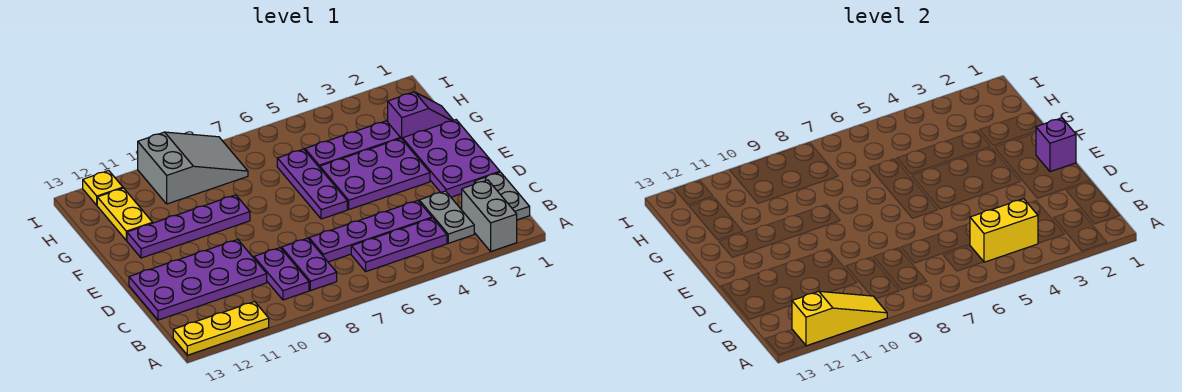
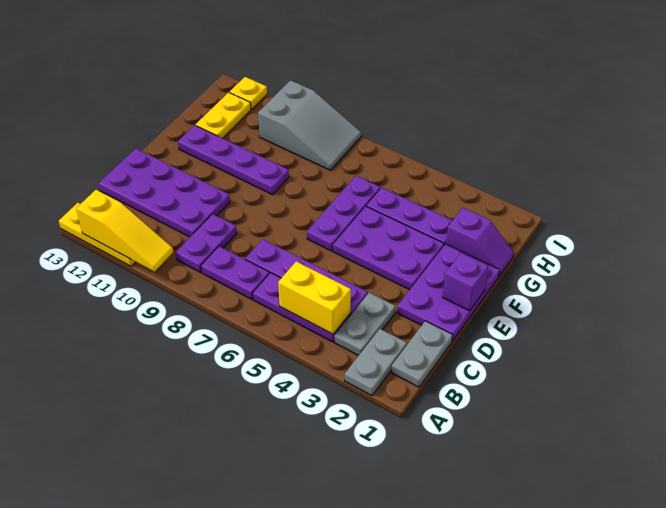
grey brick A2:B2 level 1 -> grey plate A2:B2 level 1
purple plate B8:C8 level 1 -> purple plate B7:B8 level 1

